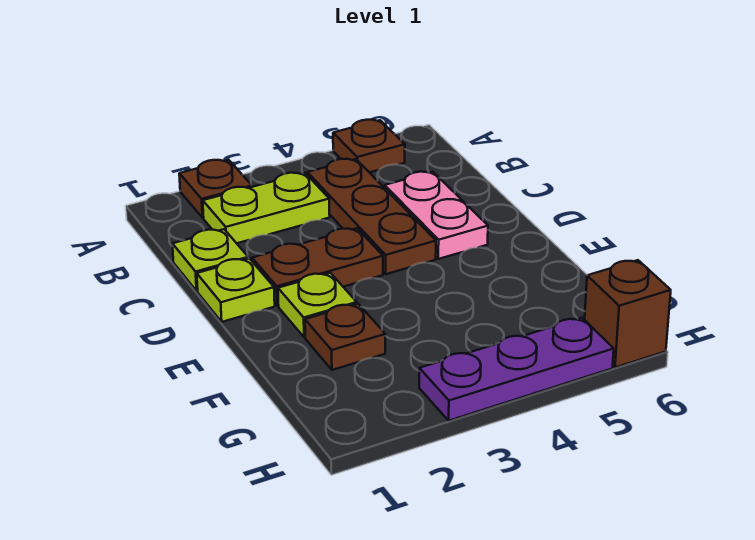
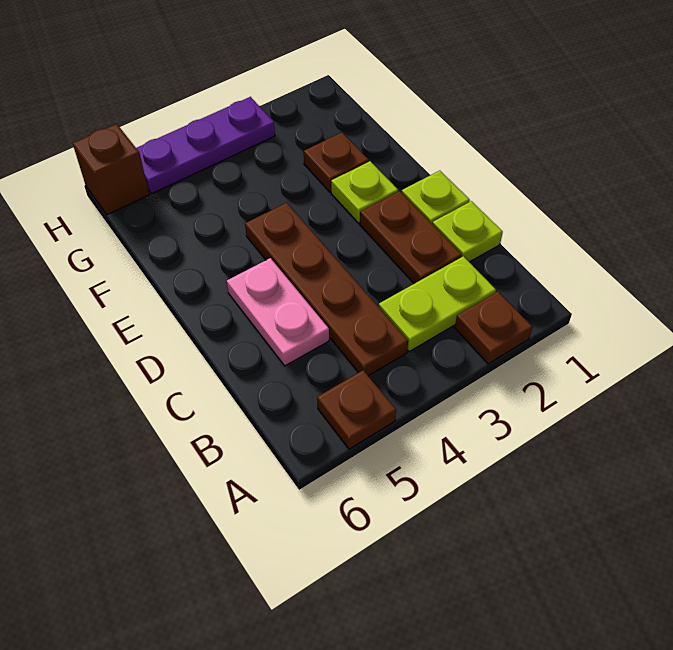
brown plate B4:D4 level 1 -> brown plate B4:E4 level 1
brown plate D2:D3 level 1 -> brown plate C2:D2 level 1

